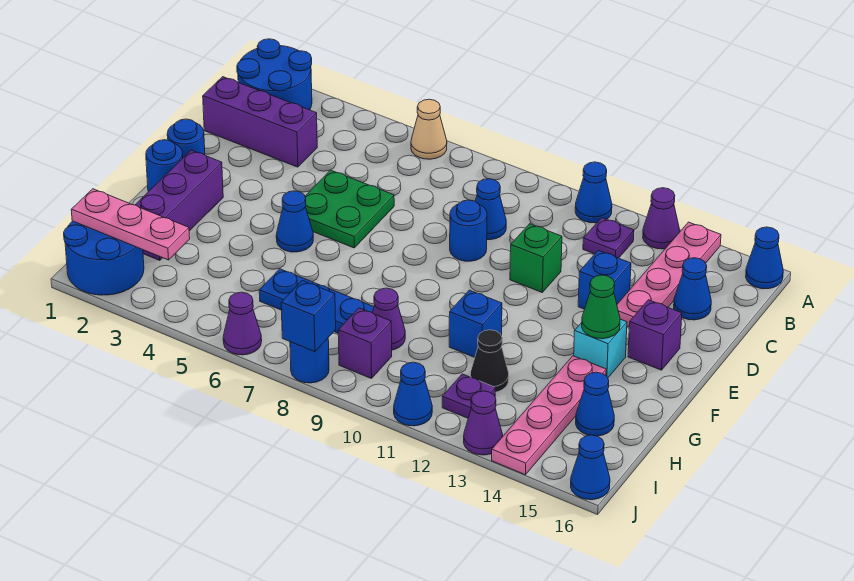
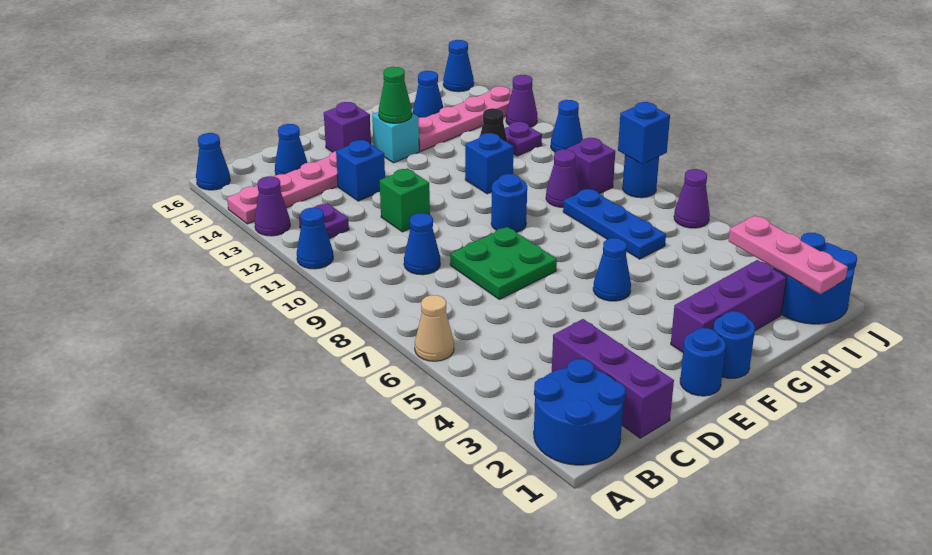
green plate D5:E6 level 1 -> green plate D7:E8 level 1
blue round brick D9 level 1 -> blue round brick F9 level 1

